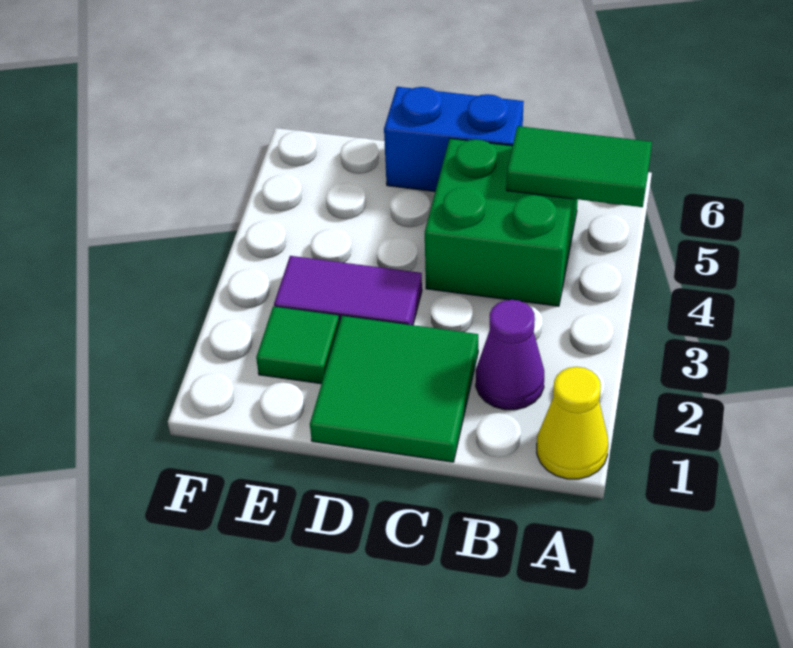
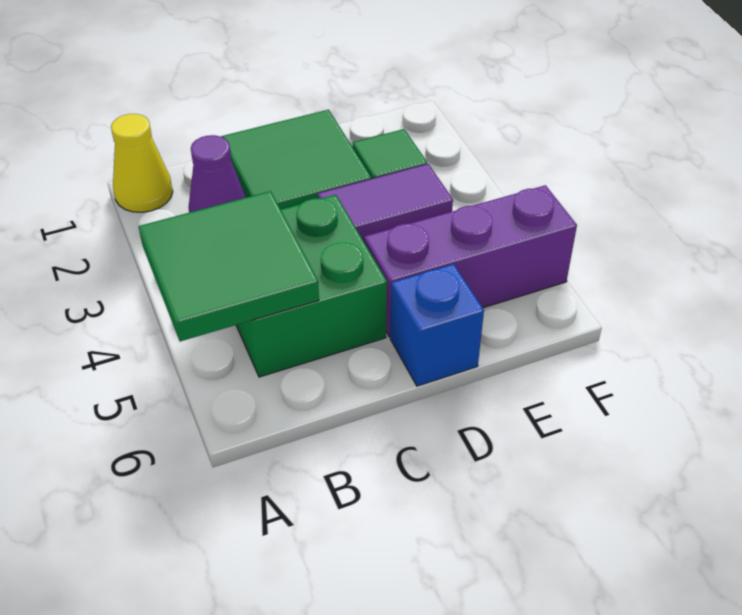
green tile A5:B5 level 2 -> green tile A4:B5 level 2
blue brick C6:D6 level 1 -> blue brick D6 level 1
none -> purple brick D5:F5 level 1

